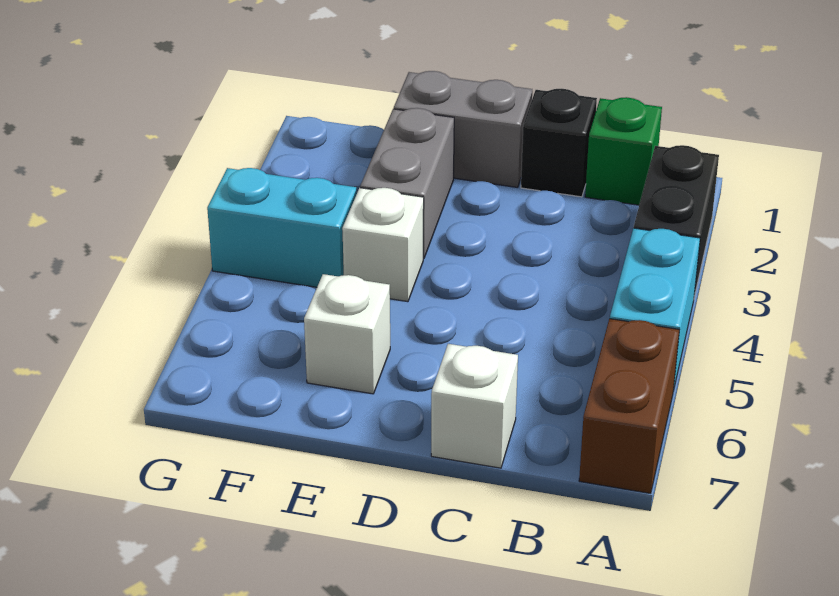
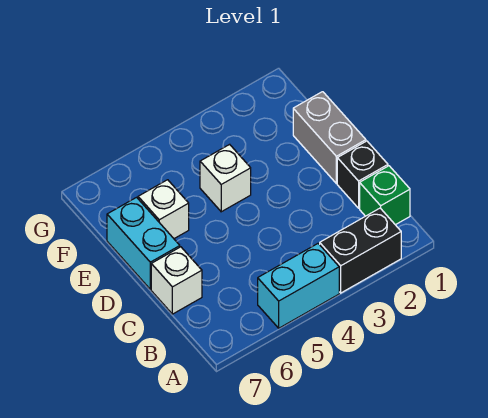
brown brick A6:A7 level 1 -> none
grey brick E2:E3 level 1 -> none
cyan brick F4:G4 level 1 -> cyan brick D7:E7 level 1

